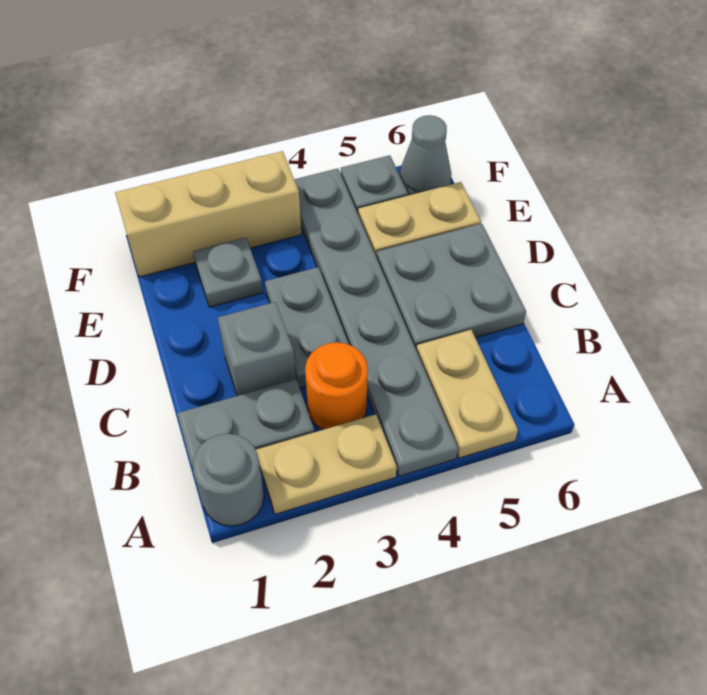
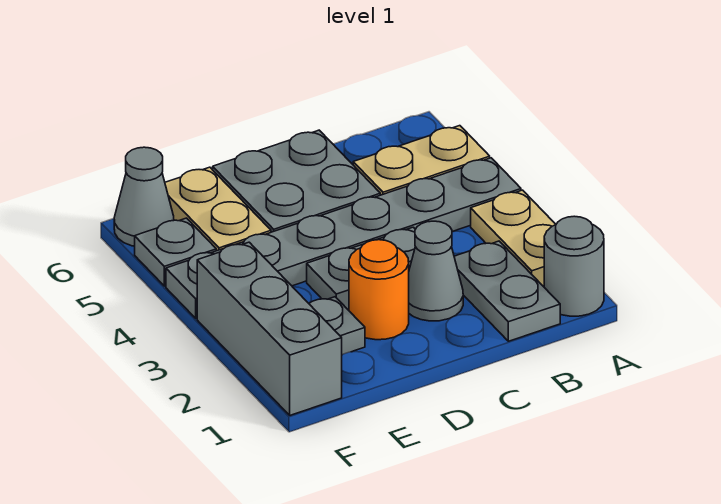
orange round brick B3 level 1 -> orange round brick D2 level 1
grey brick C2 level 1 -> grey cone C2 level 1
tan brick F1:F3 level 1 -> grey brick F1:F3 level 1

